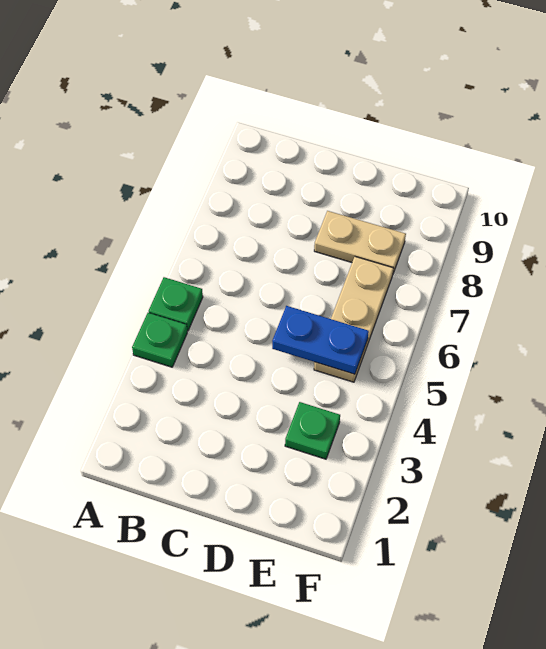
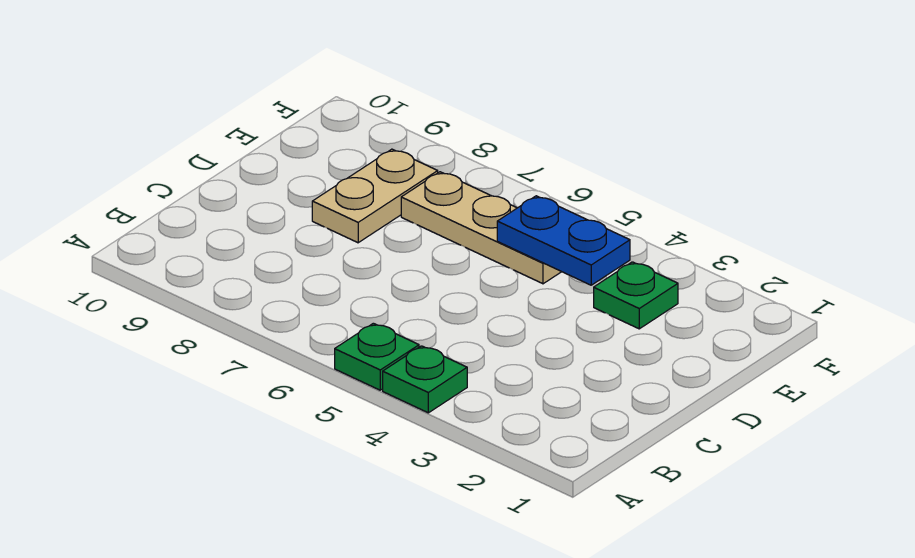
blue plate D5:E5 level 2 -> blue plate E4:E5 level 2

